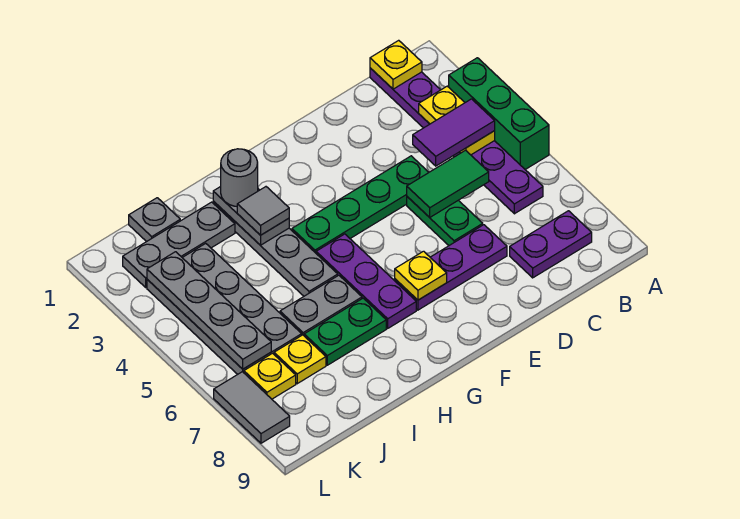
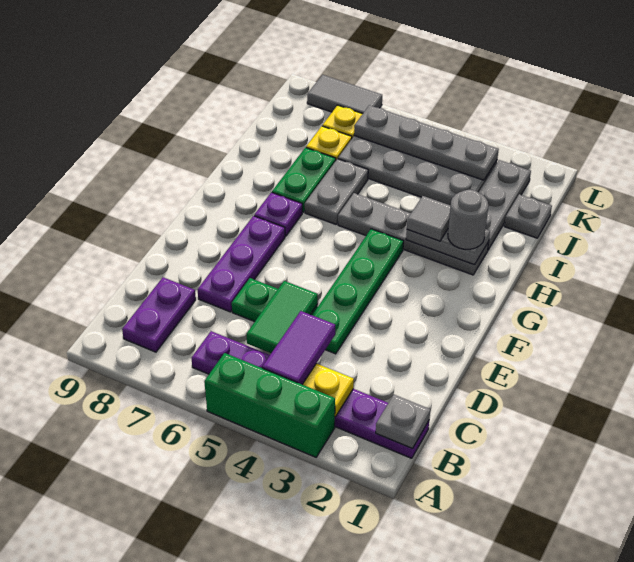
yellow plate B1 level 2 -> grey plate B1 level 2
yellow plate F7 level 2 -> none
purple plate G5:G7 level 1 -> purple plate G7 level 1

